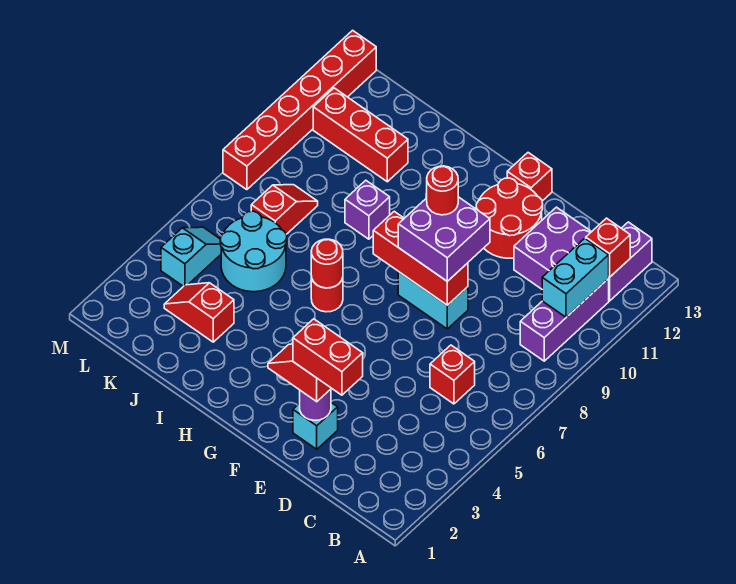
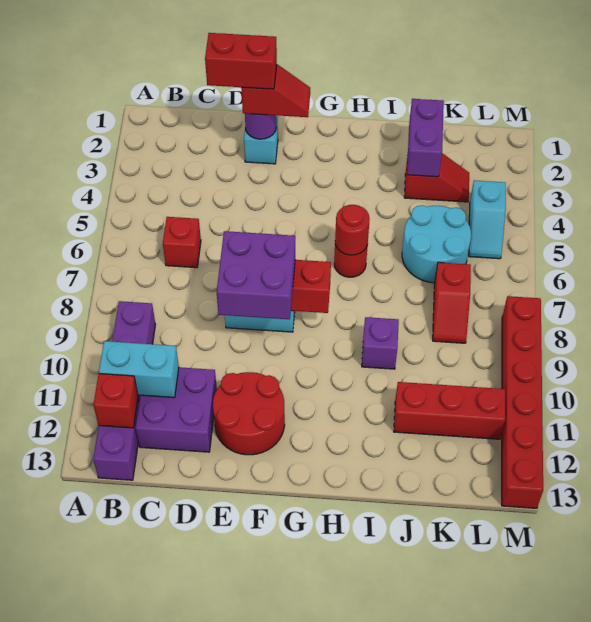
cyan brick B10:B11 level 2 -> cyan brick B11:C11 level 2
red round brick F9 level 4 -> none
red brick F13 level 1 -> none
none -> purple brick J2:J3 level 2

